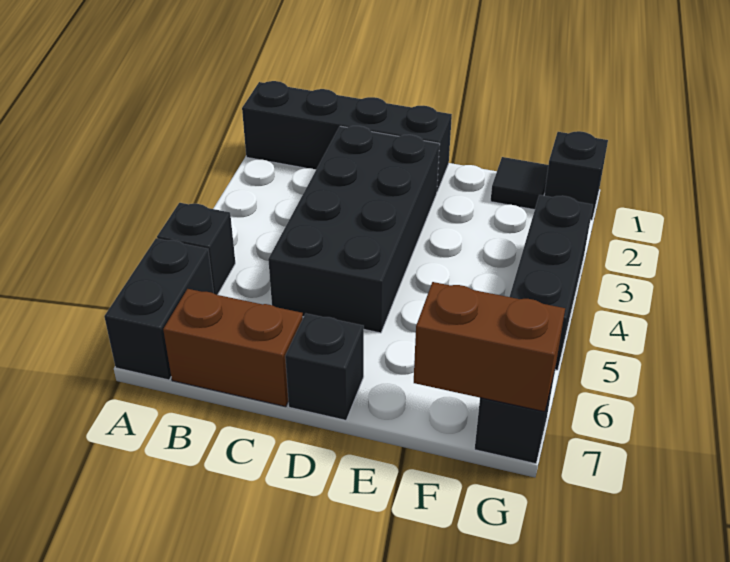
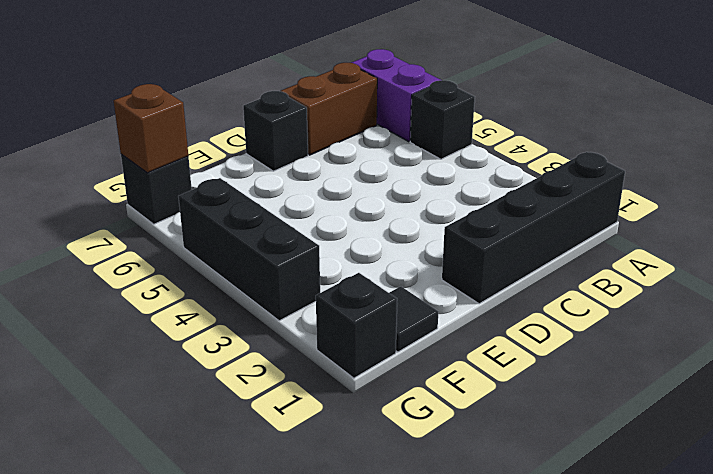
black brick A6:A7 level 1 -> purple brick A6:A7 level 1
black brick C2:D5 level 1 -> none
brown brick F7:G7 level 2 -> brown brick G7 level 2

